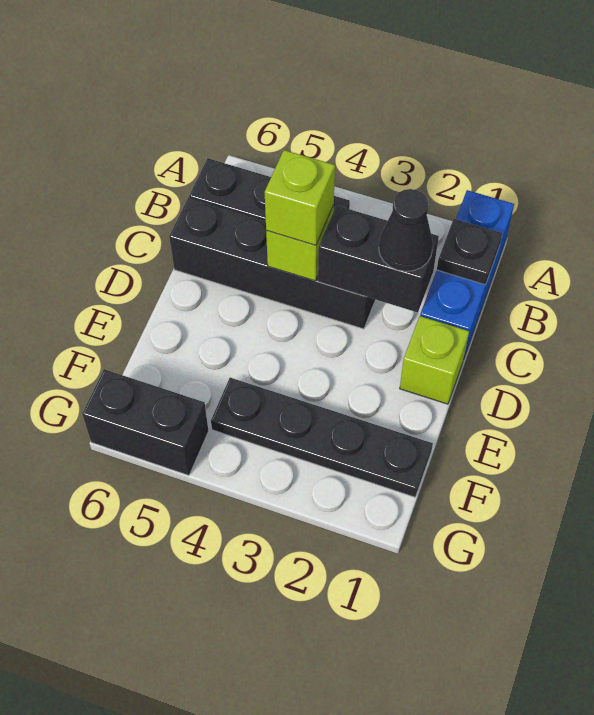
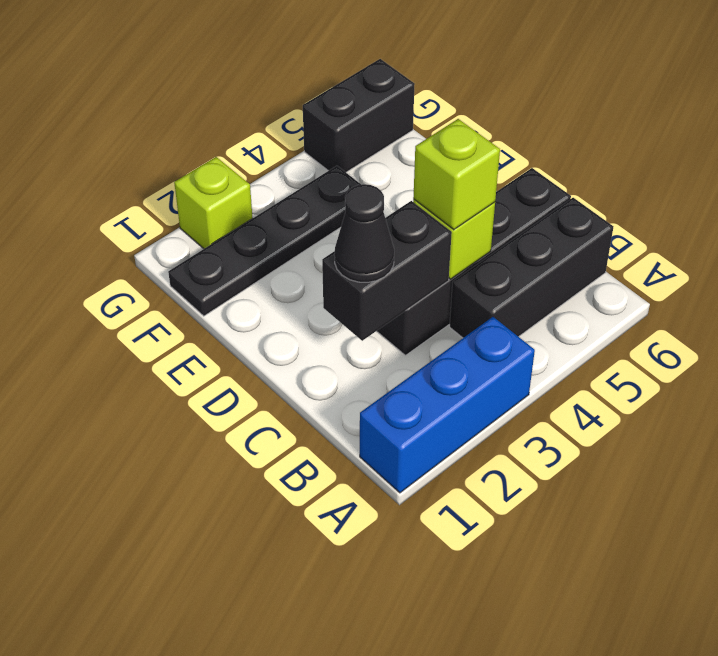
blue brick A1:C1 level 1 -> blue brick A1:A3 level 1
black plate B1 level 2 -> none
lime brick D1 level 1 -> lime brick G2 level 1

